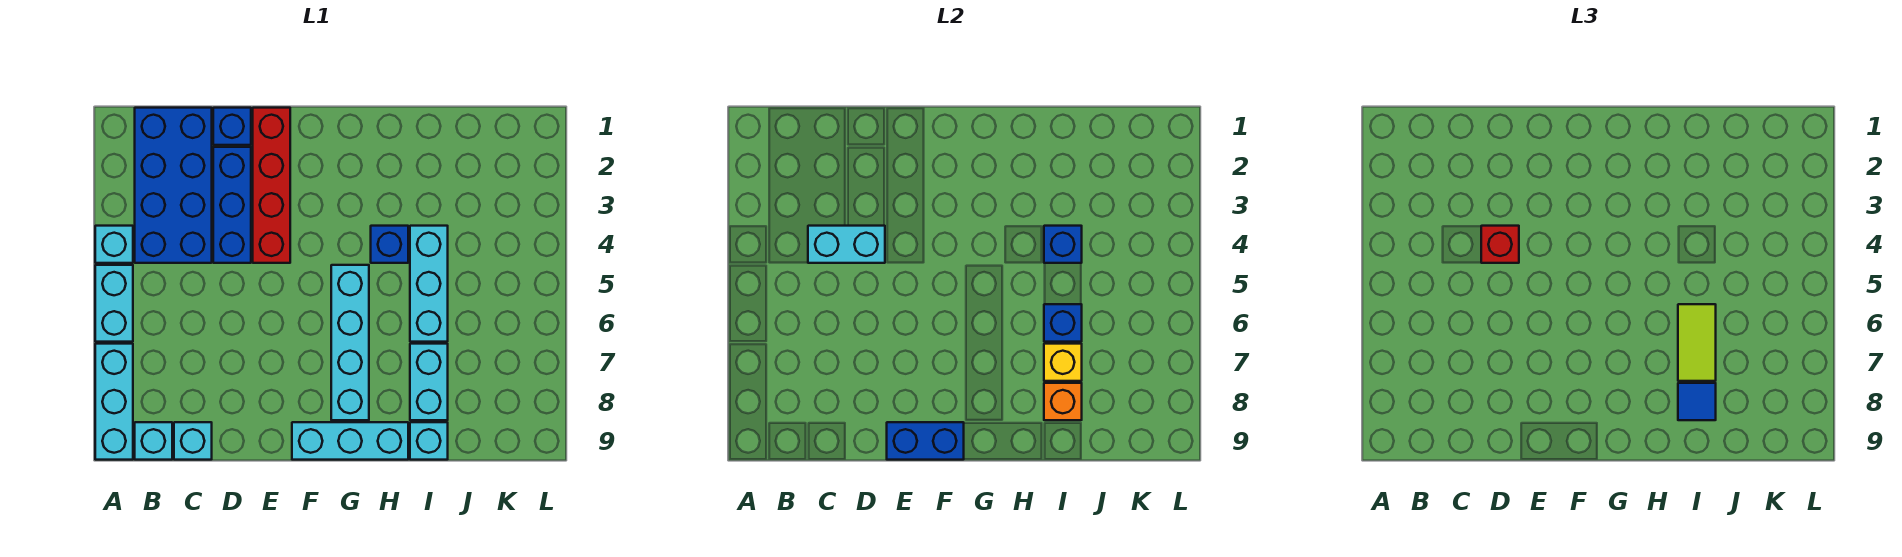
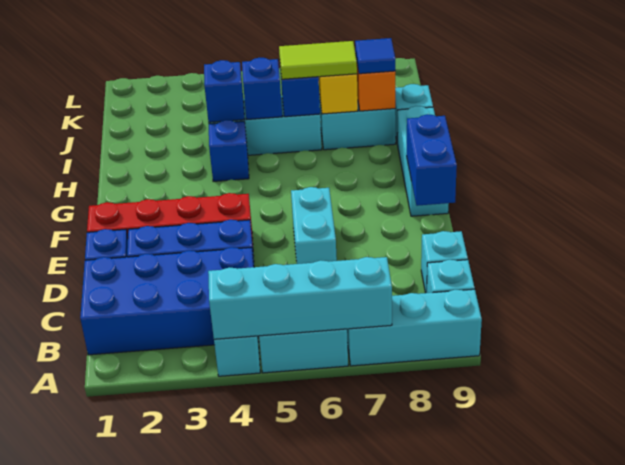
cyan brick C4:D4 level 2 -> cyan brick D6:E6 level 1
red brick D4 level 3 -> none
cyan brick G5:G8 level 1 -> cyan brick A4:A7 level 2
none -> blue brick I5 level 2

